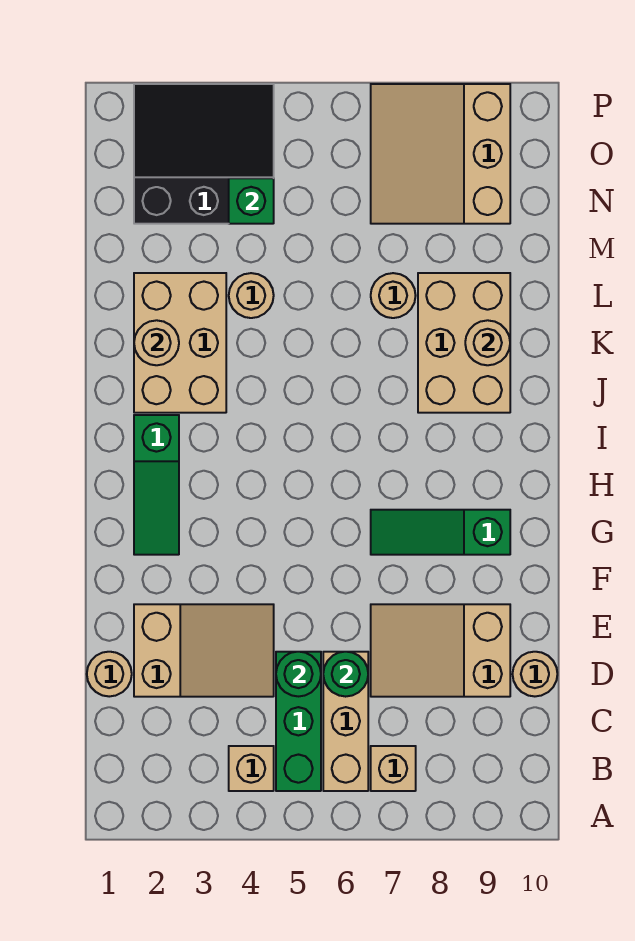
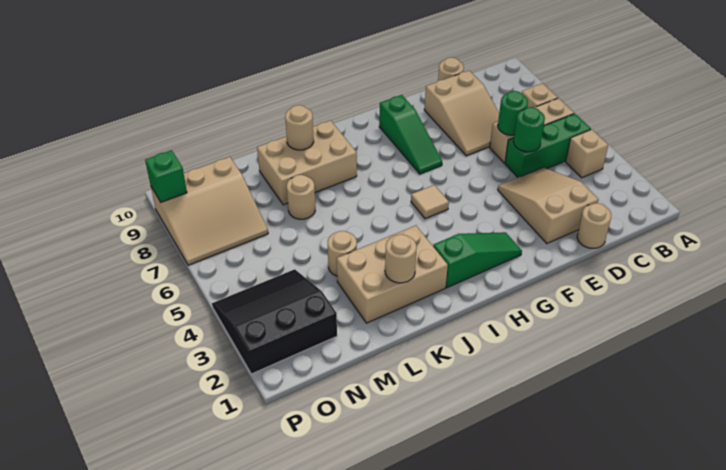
none -> tan tile H5 level 1
black slope N2:P4 level 1 top N -> black slope N2:P4 level 1 top 2
green brick N4 level 2 -> green brick P9 level 2

